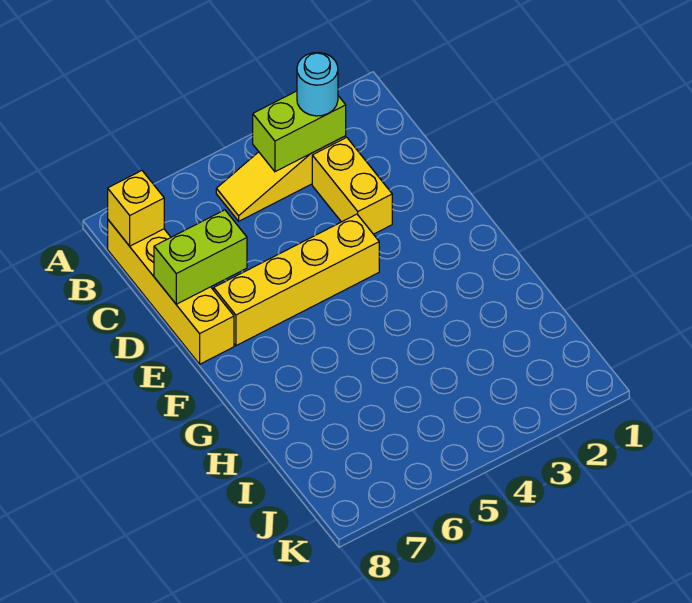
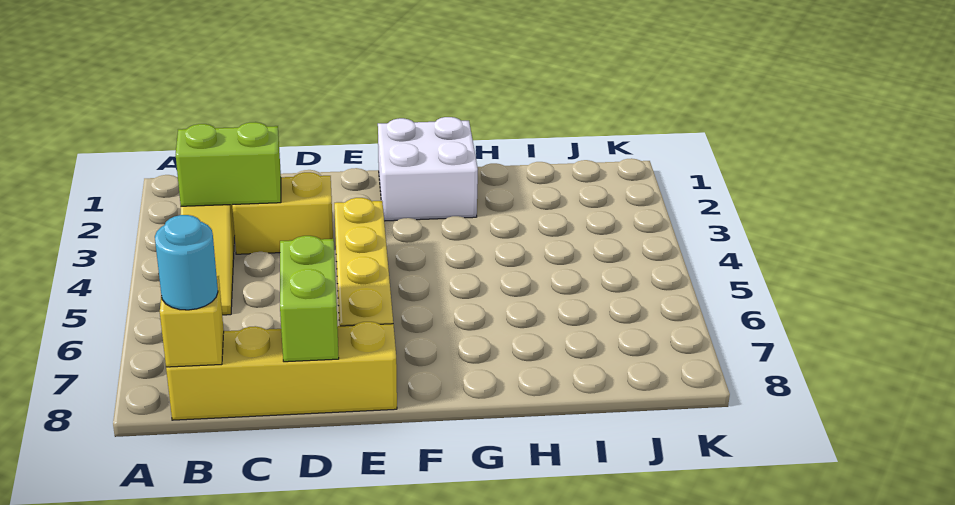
lime brick B3:B4 level 2 -> lime brick B3:C3 level 2
cyan round brick B3 level 3 -> cyan round brick B8 level 3
none -> white brick F1:G2 level 1

